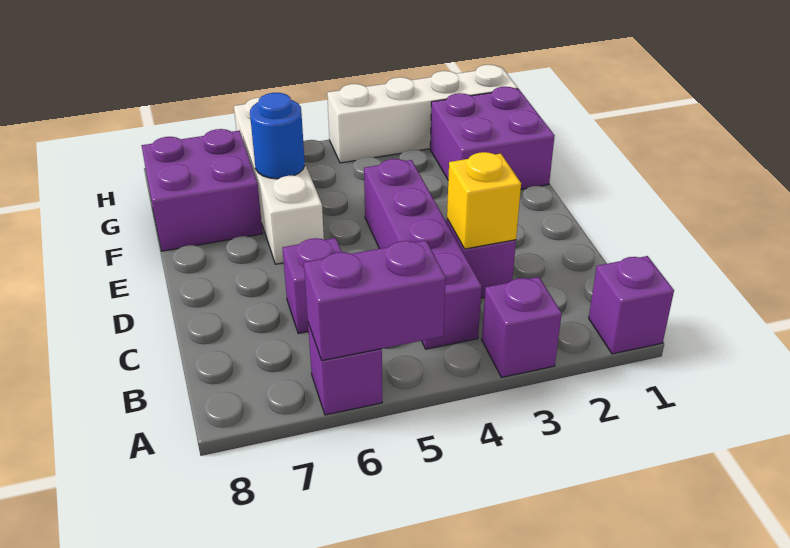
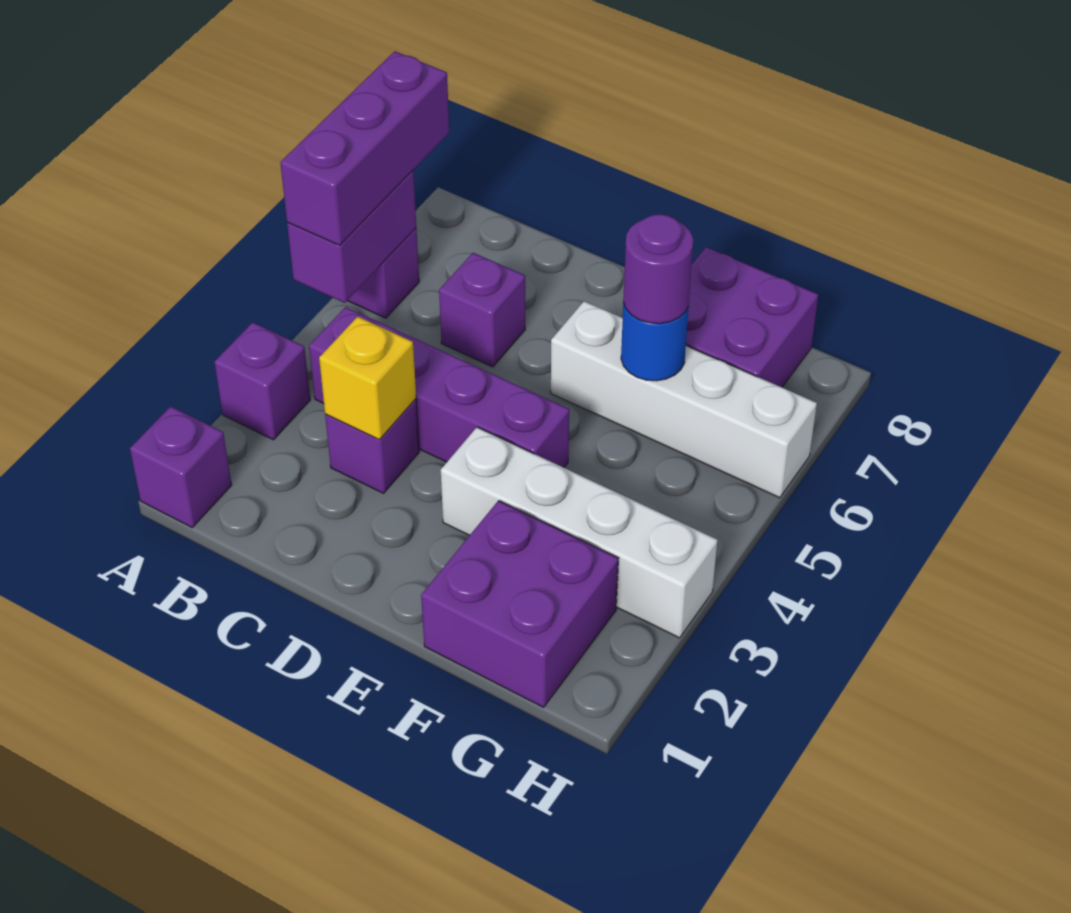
none -> purple brick A5:A7 level 3
none -> purple round brick F6 level 3
white brick H1:H4 level 1 -> white brick E3:H3 level 1

